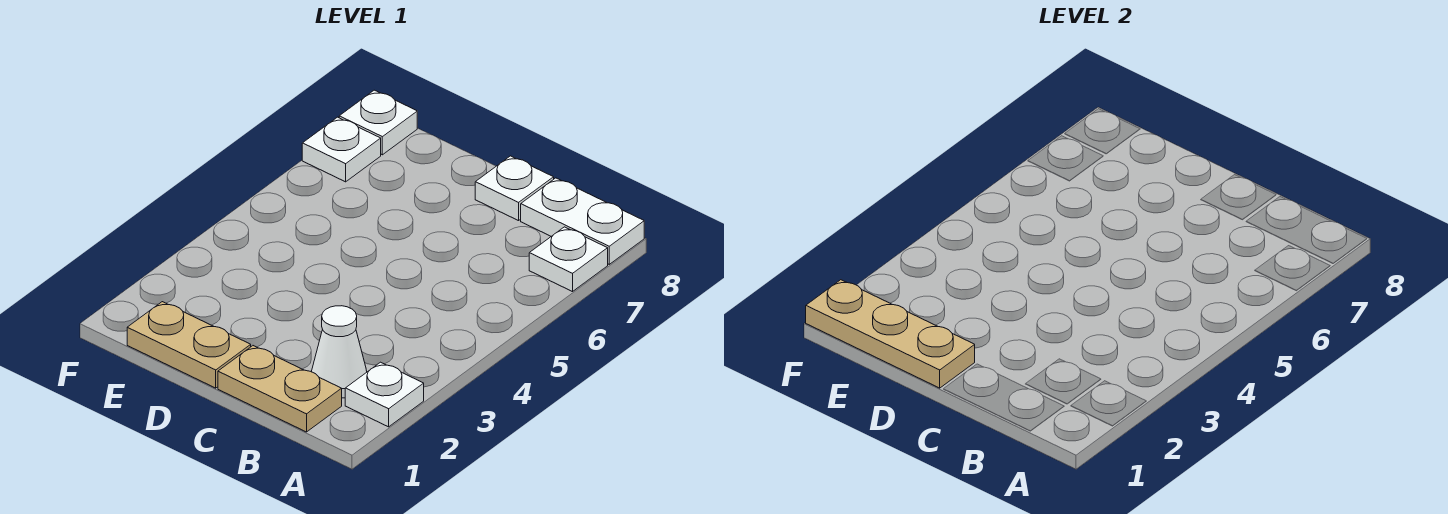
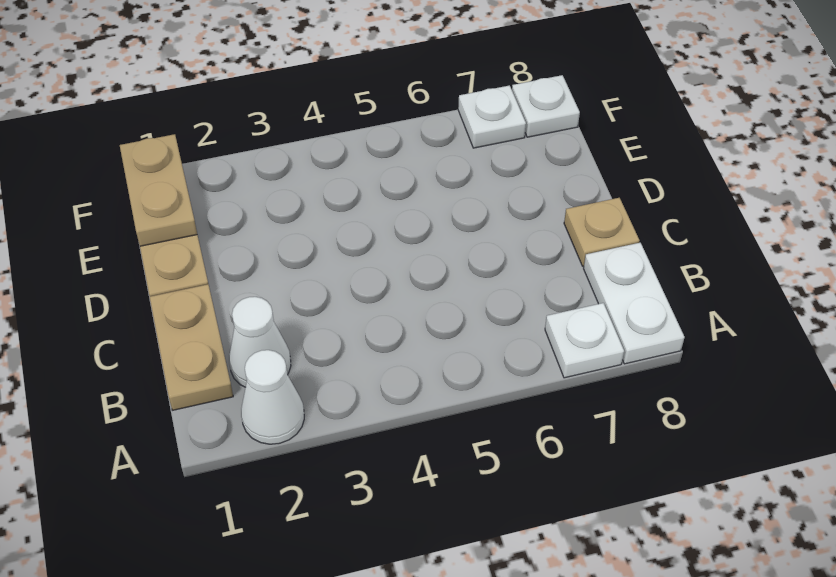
white plate A2 level 1 -> white cone A2 level 1
white plate C8 level 1 -> tan plate C8 level 1
tan plate D1:F1 level 2 -> tan plate E1:F1 level 2

